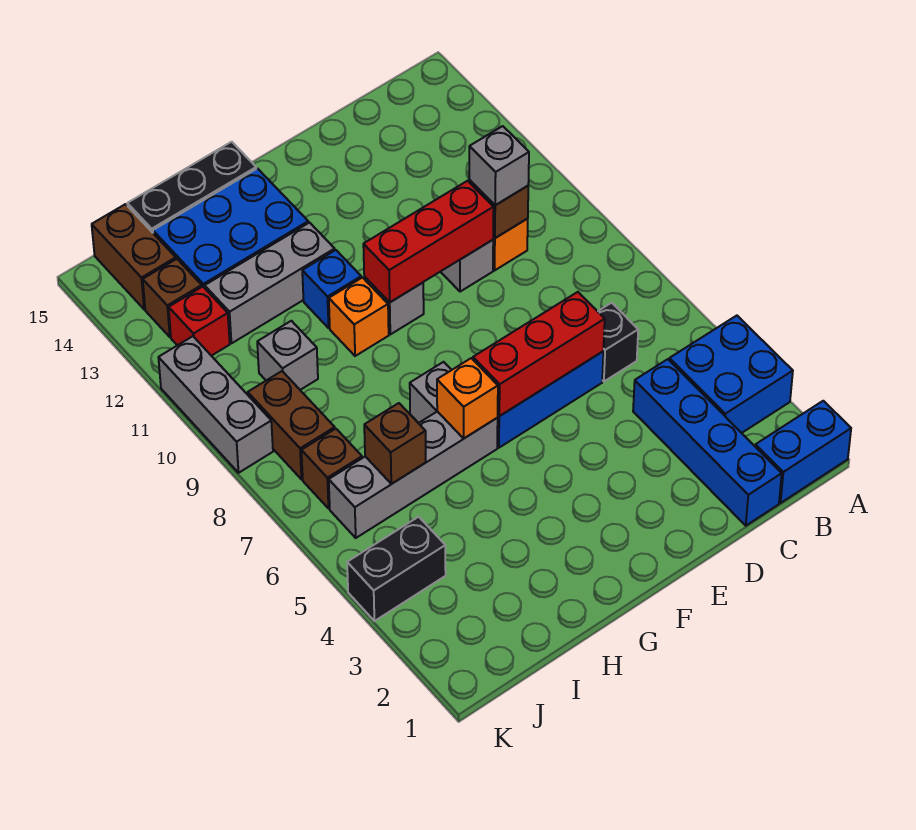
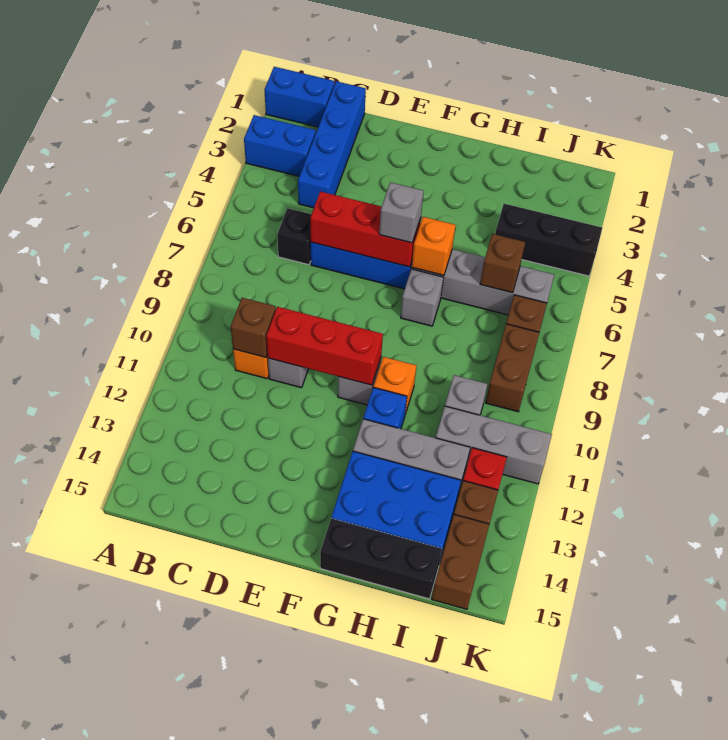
blue brick A3:B4 level 1 -> blue brick A3:B3 level 1
grey brick C10 level 3 -> grey brick F6 level 3
black brick J4:K4 level 1 -> black brick I4:K4 level 1
grey brick K9:K11 level 1 -> grey brick I11:K11 level 1

